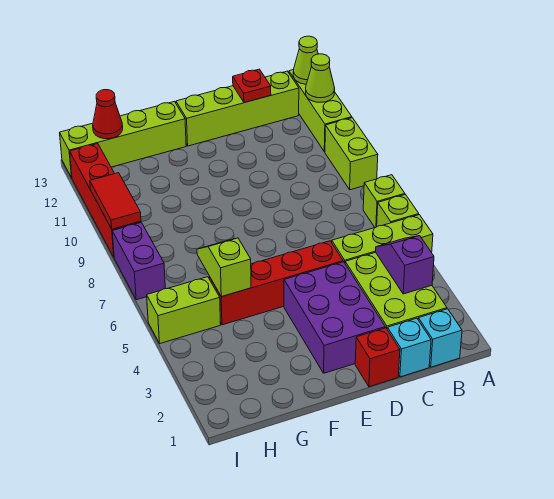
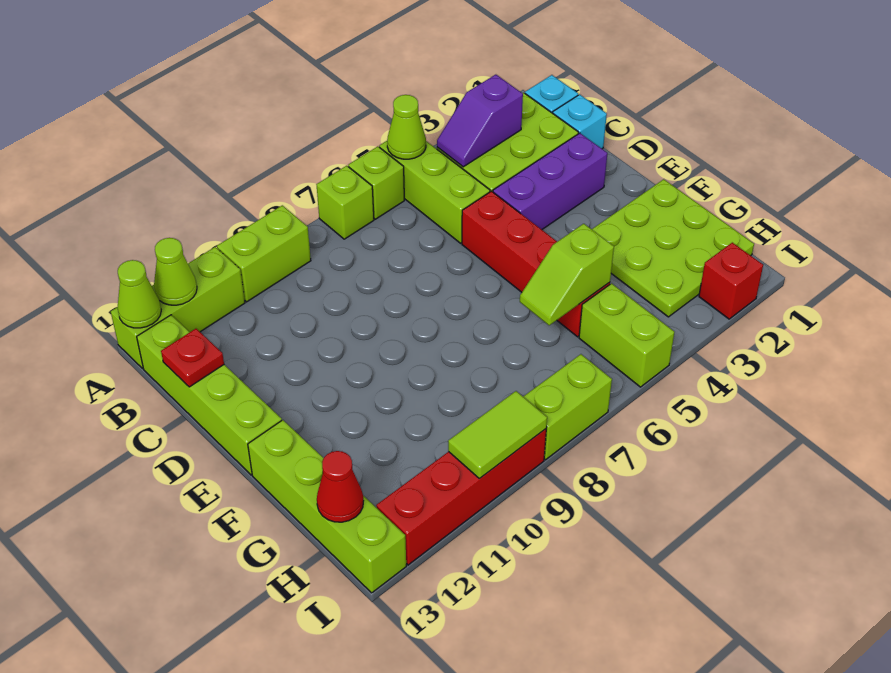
none -> lime cone A5 level 2
red brick D1 level 1 -> red brick I2 level 1
purple brick D2:E4 level 1 -> purple brick D2:D4 level 1
none -> lime plate F1:H3 level 1
purple brick I7:I8 level 1 -> lime brick I7:I8 level 1
red tile I9:I10 level 2 -> lime tile I9:I10 level 2

